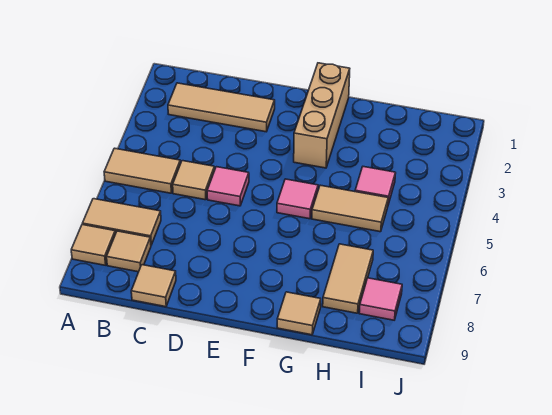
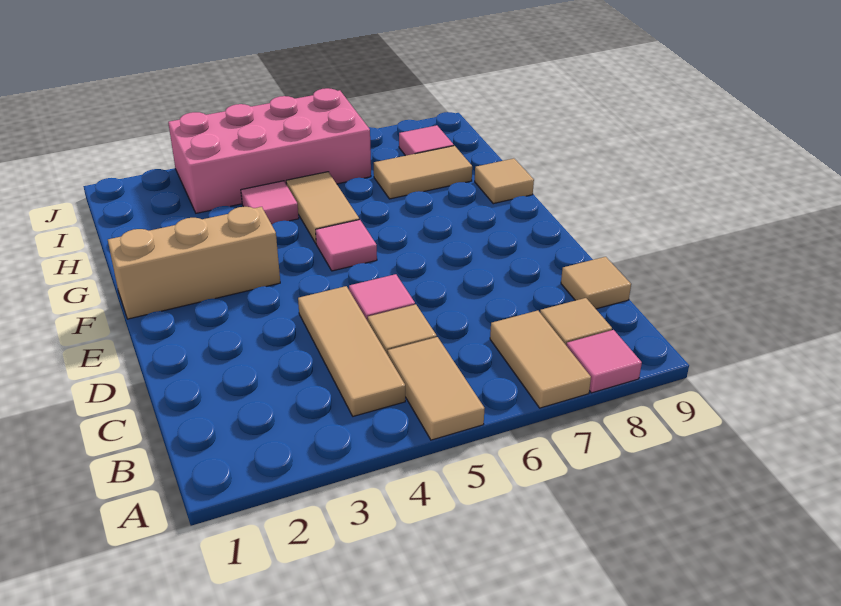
tan tile A8 level 1 -> pink tile A8 level 1
tan tile B2:D2 level 1 -> tan tile B4:D4 level 1
none -> pink brick I3:J6 level 1

